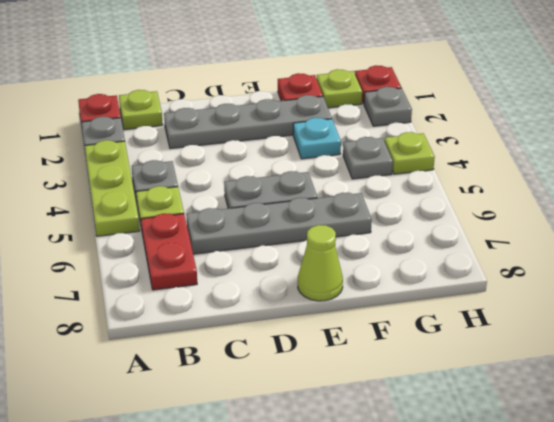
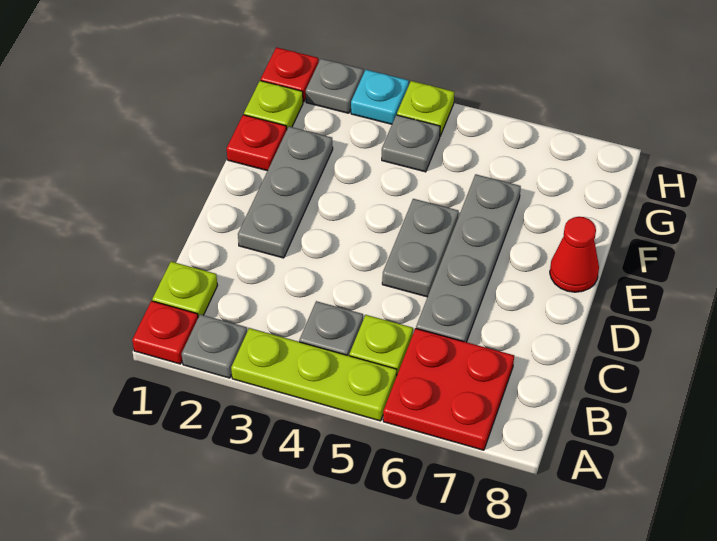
red plate B6:B7 level 1 -> red plate A6:B7 level 1
grey plate C2:F2 level 1 -> grey plate D2:F2 level 1
lime cone E8 level 1 -> red cone E8 level 1
cyan plate F3 level 1 -> cyan plate H3 level 1

